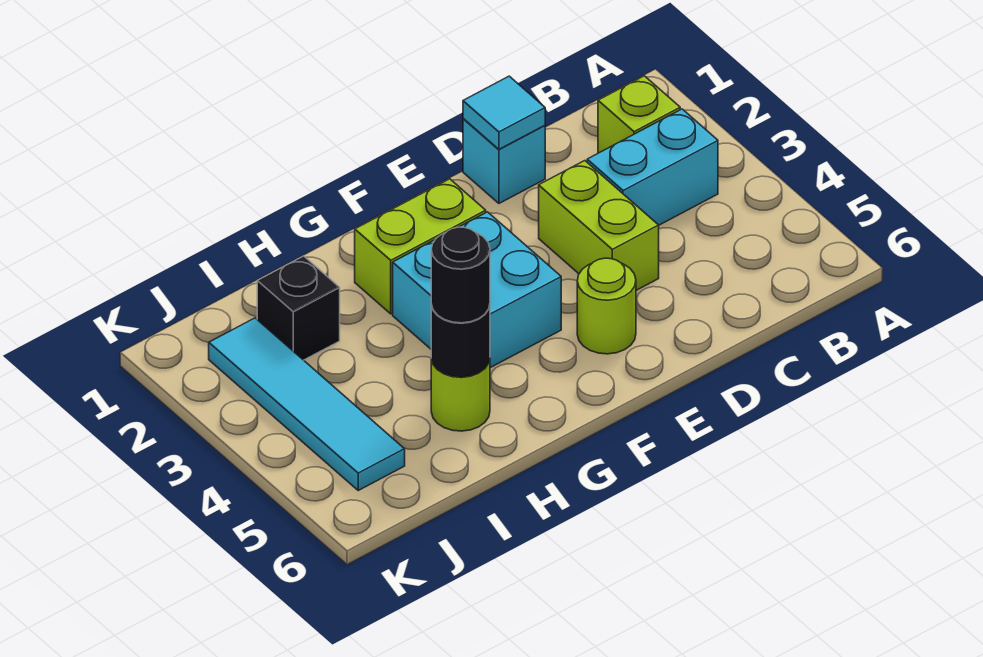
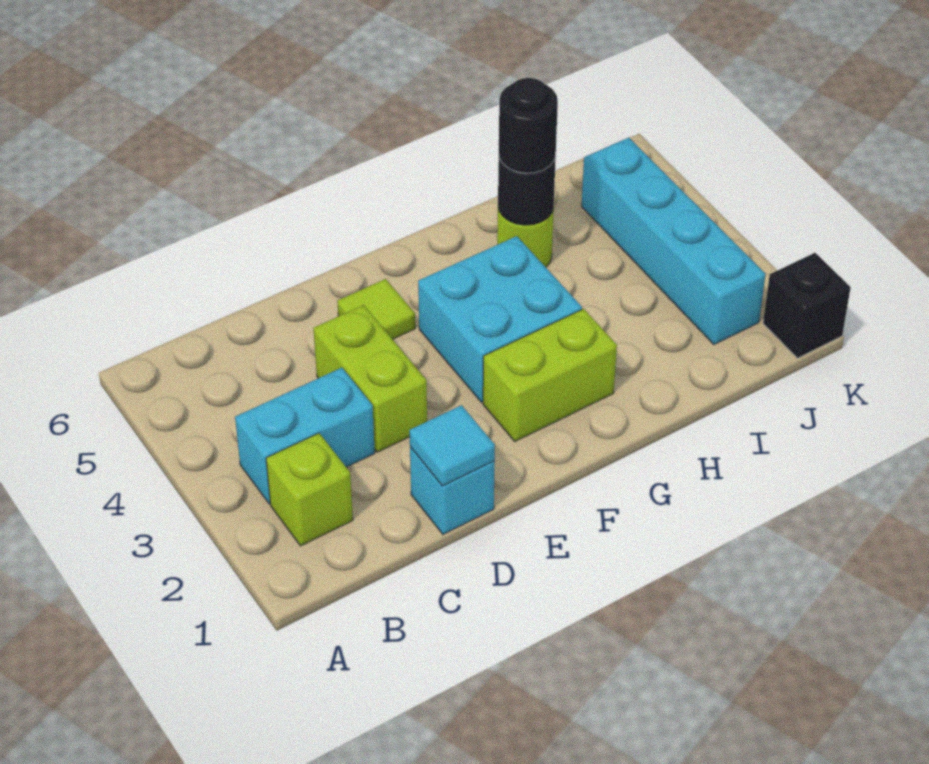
lime round brick E5 level 1 -> lime tile E5 level 1
black brick I2 level 1 -> black brick K1 level 1
cyan tile J2:J5 level 1 -> cyan brick J2:J5 level 1

